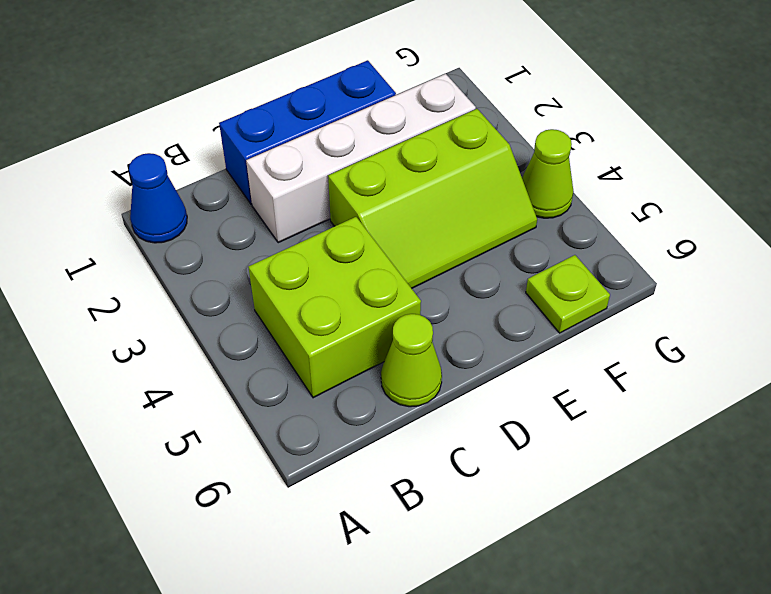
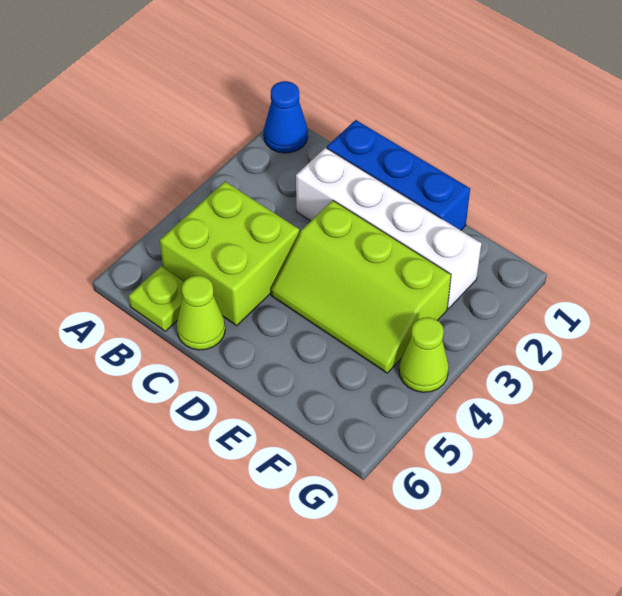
lime plate F6 level 1 -> lime plate B6 level 1

